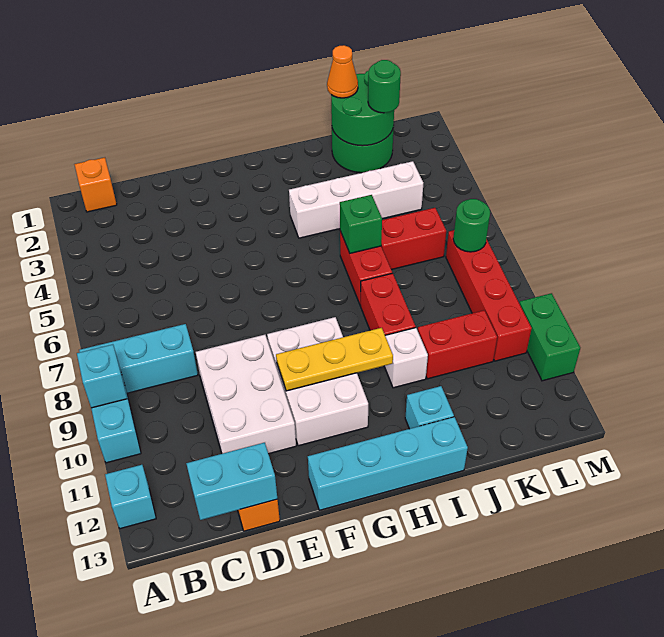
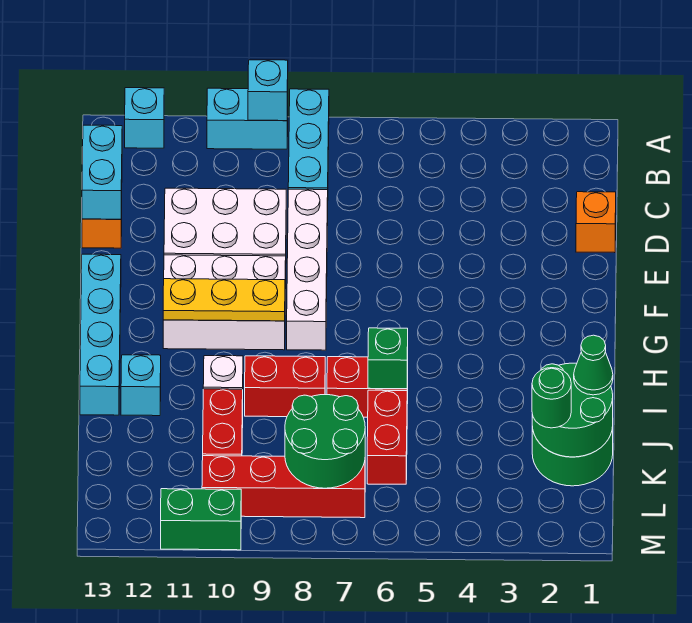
orange brick B1 level 1 -> orange brick D1 level 1
yellow plate F10:H10 level 2 -> yellow plate G9:G11 level 2
white brick H4:K4 level 1 -> white brick D8:G8 level 1
orange cone J1 level 3 -> green cone J1 level 3
green round brick L7 level 2 -> green round brick K7:L8 level 2

